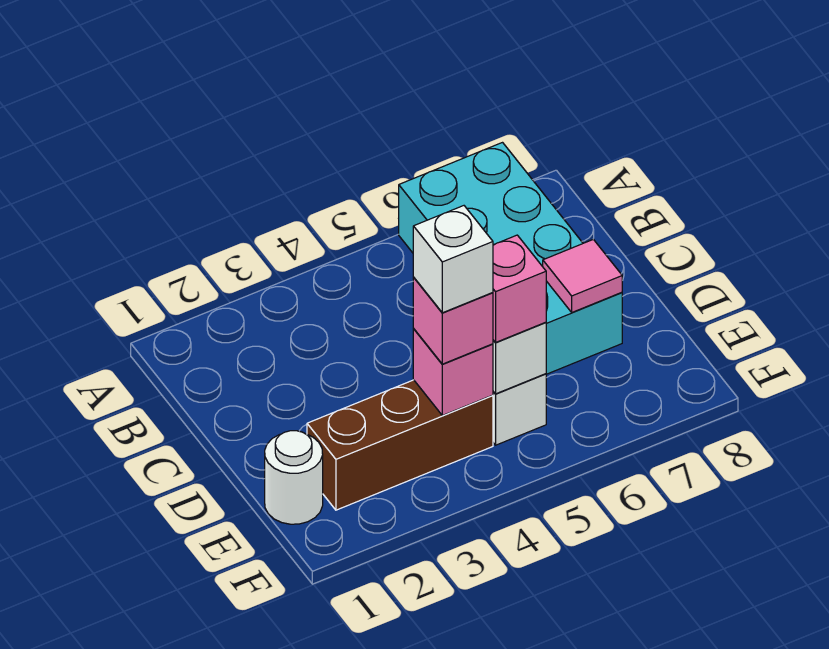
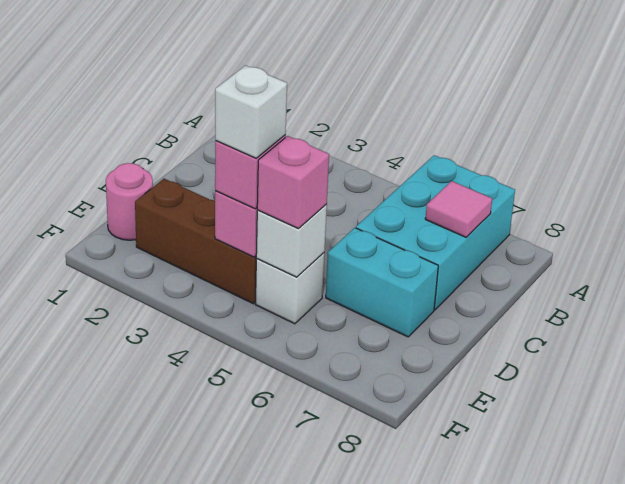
pink tile D7 level 2 -> pink tile B7 level 2
white round brick E1 level 1 -> pink round brick E1 level 1

